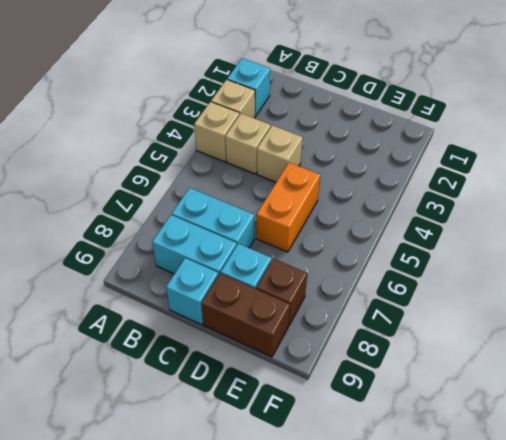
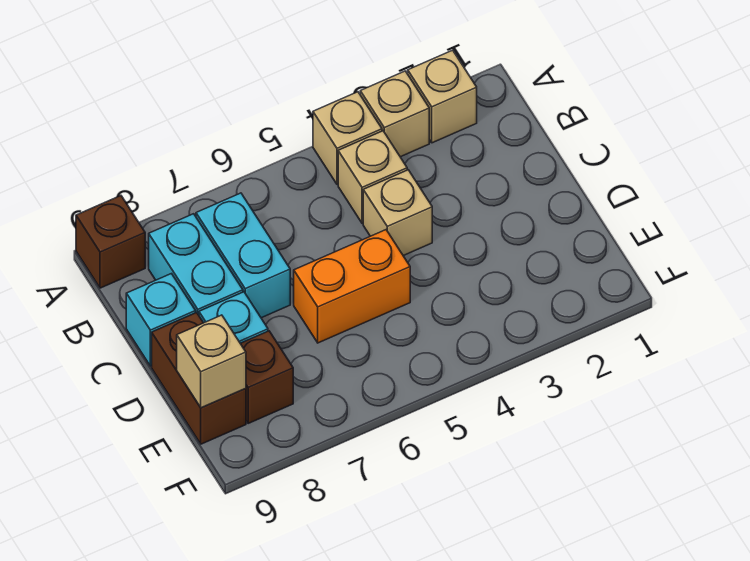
cyan brick A2 level 1 -> tan brick A2 level 1
none -> brown brick A9 level 1
none -> tan brick E9 level 2

